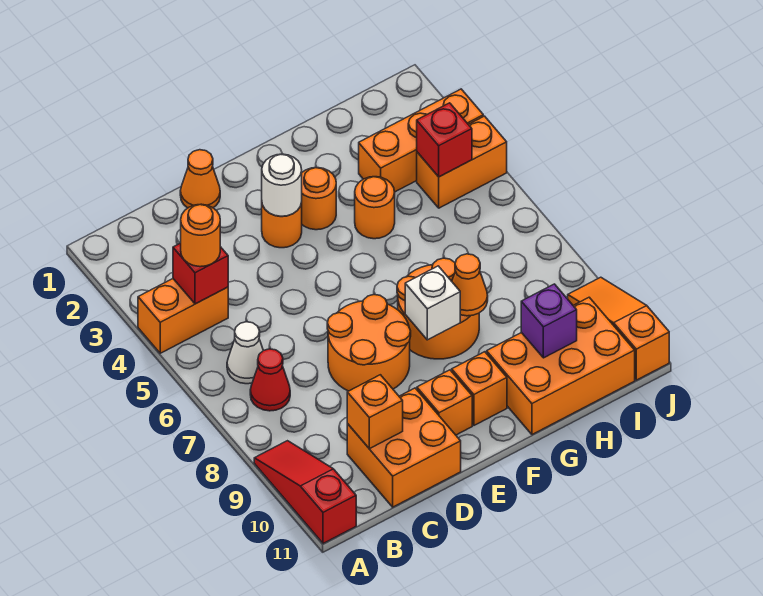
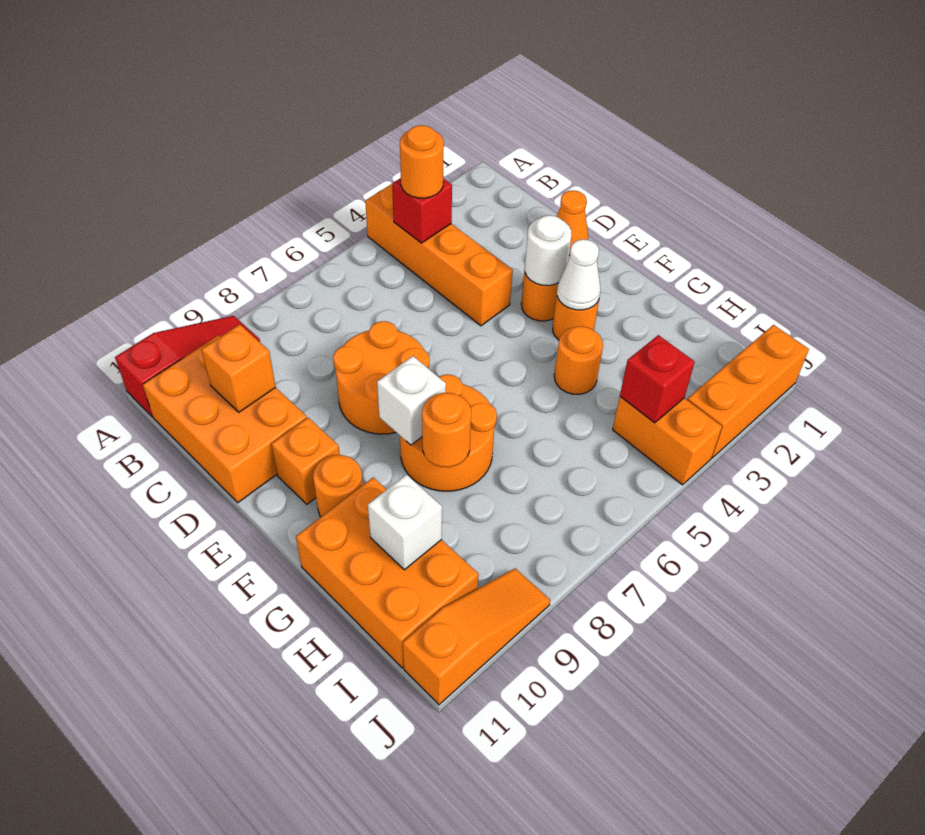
orange brick A4:B4 level 1 -> orange brick A4:D4 level 1
white cone B6 level 1 -> white cone F3 level 2
red cone B7 level 1 -> none
orange brick C10:D11 level 1 -> orange brick B10:D11 level 1
orange brick F10 level 1 -> orange round brick F10 level 1
orange cone G8 level 2 -> orange round brick G8 level 2
orange brick H3:J3 level 1 -> orange brick J1:J3 level 1
purple brick H10 level 2 -> white brick H10 level 2

